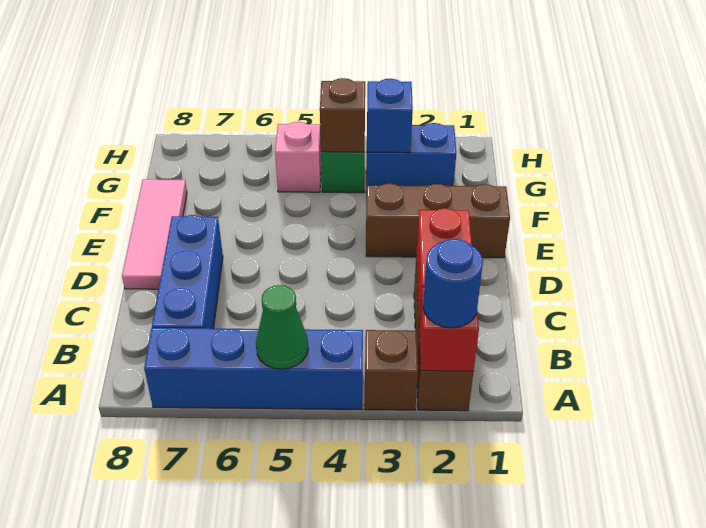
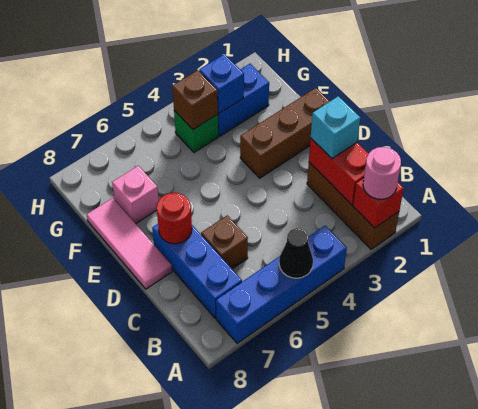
blue round brick A2 level 3 -> pink round brick A2 level 3
brown brick A3 level 1 -> brown brick C6 level 1
green cone A5 level 2 -> black cone A5 level 2
none -> cyan brick C2 level 3
none -> red round brick D7 level 2
pink brick G5 level 1 -> pink brick F7 level 1

